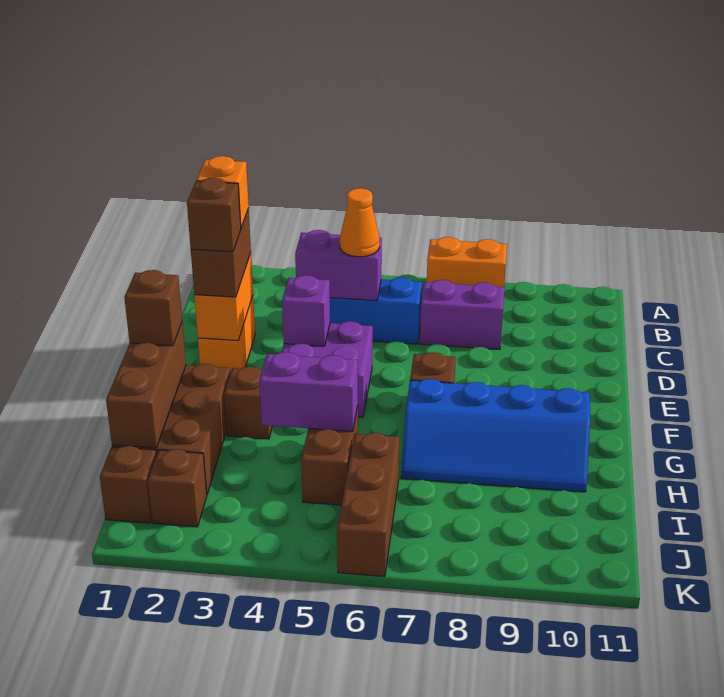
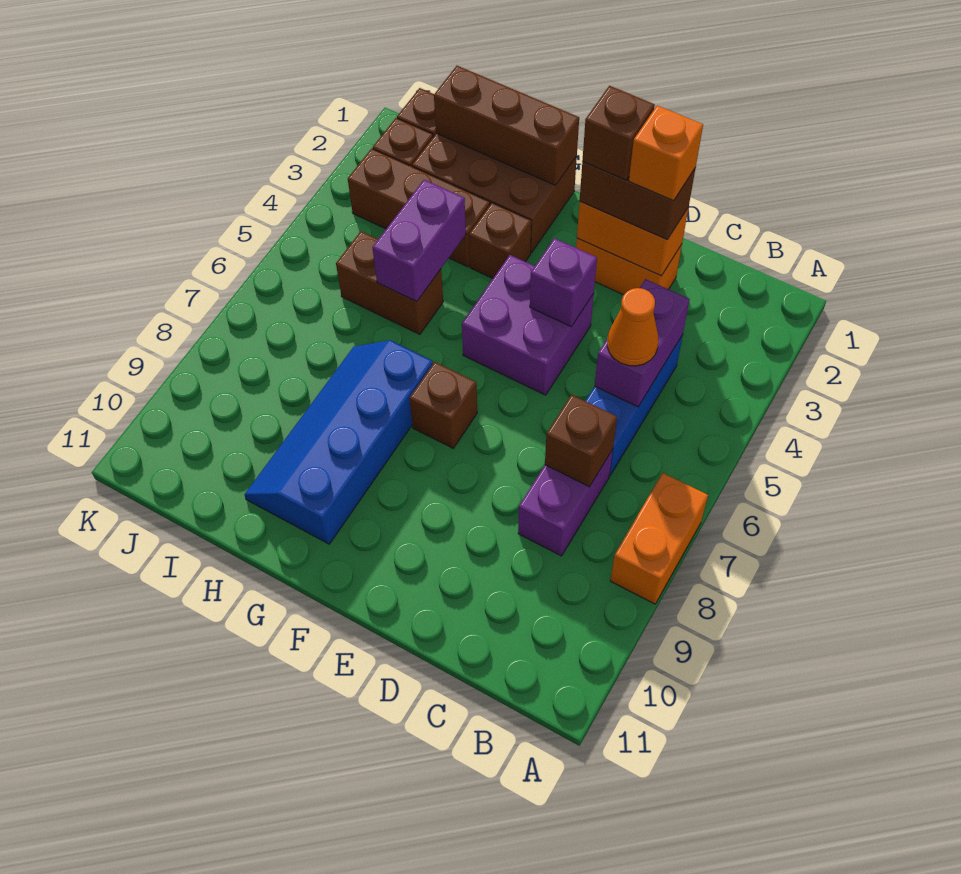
brown brick G1 level 3 -> brown brick C7 level 2
brown brick I6:K6 level 1 -> brown brick H3:J3 level 1

